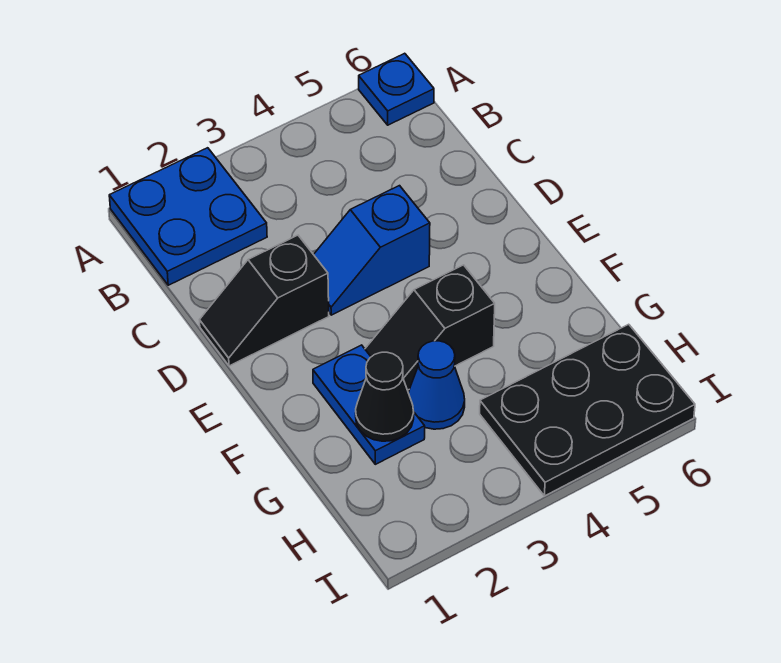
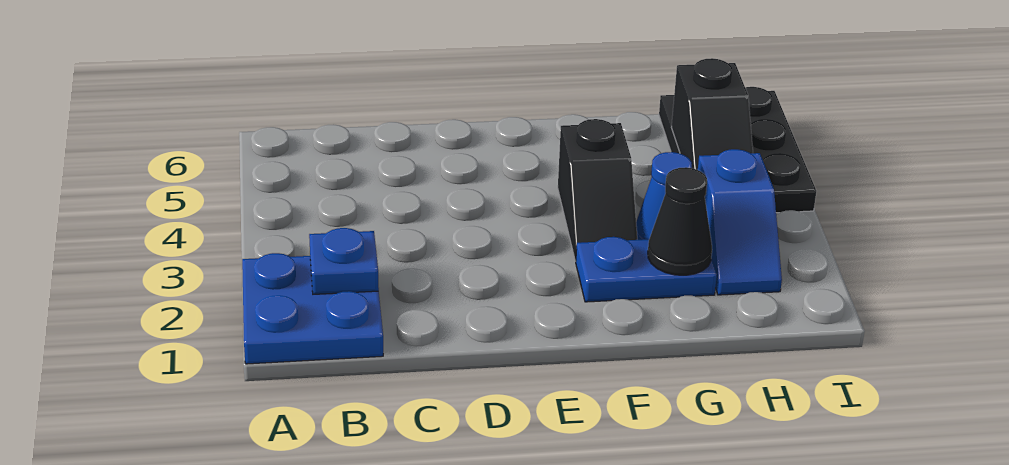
blue plate A6 level 1 -> blue plate B2 level 2
black slope D1:D2 level 1 top 2 -> black slope H4:H5 level 2 top 5
blue slope D3:D4 level 1 top 4 -> blue slope H2:H3 level 1 top 3

